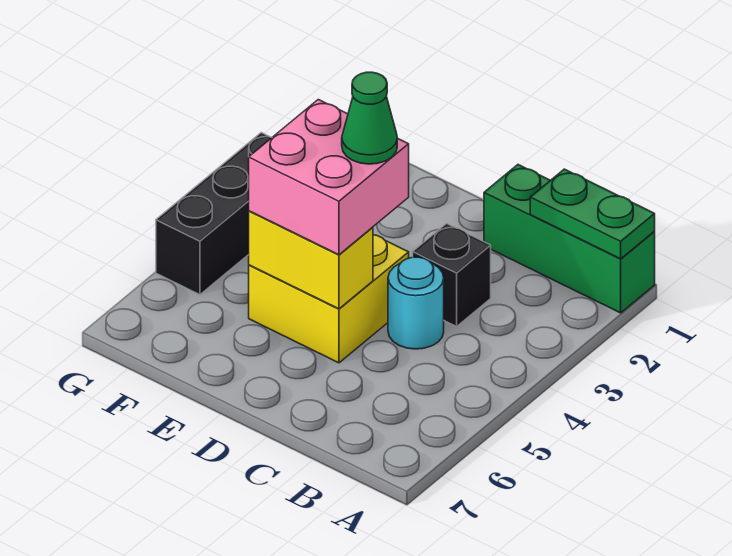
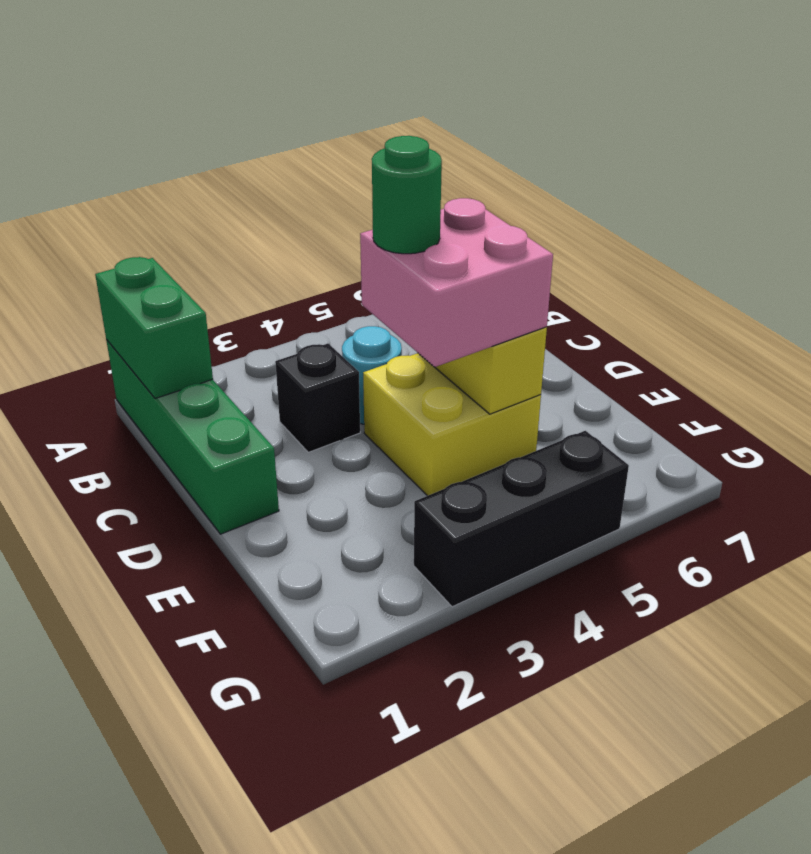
green brick A1:C1 level 1 -> green brick A1:D1 level 1
green plate A1:B1 level 2 -> green brick A1:B1 level 2
green cone D4 level 4 -> green round brick D4 level 4

